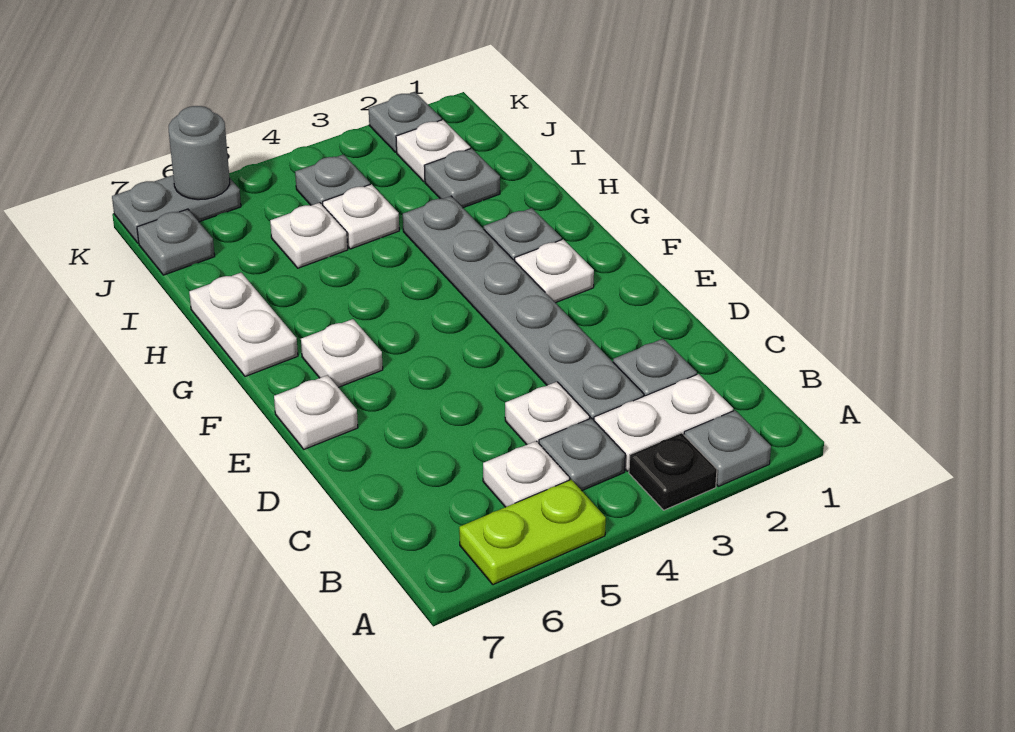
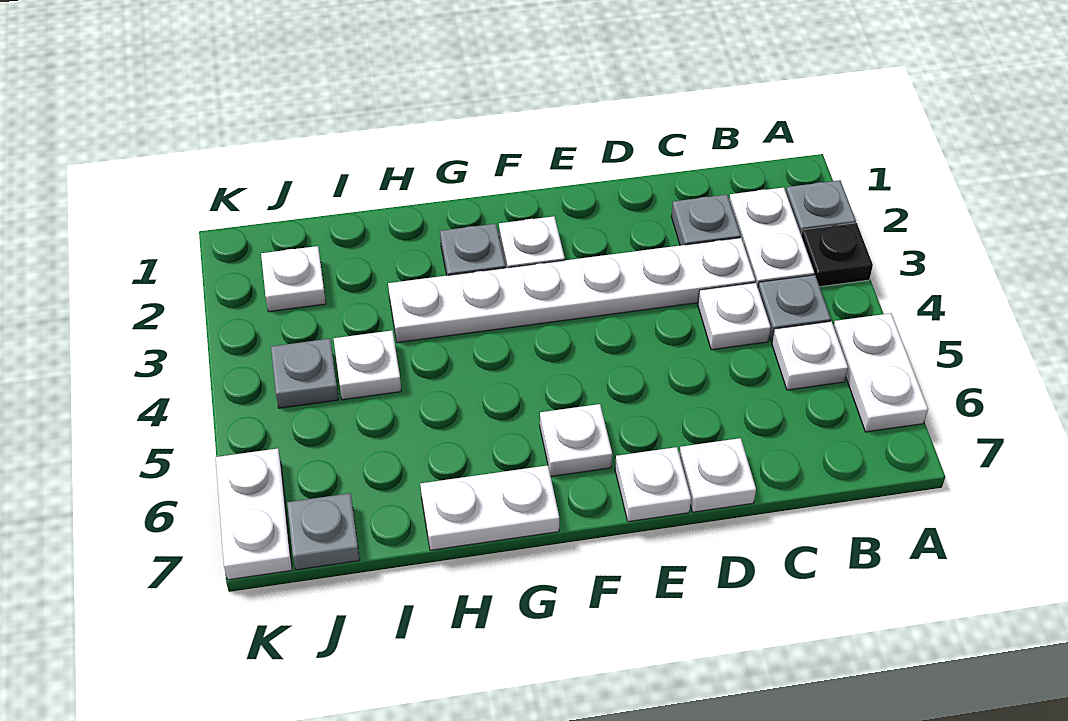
lime plate A5:A6 level 1 -> white plate A5:A6 level 1
grey plate C3:H3 level 1 -> white plate C3:H3 level 1
grey plate I2 level 1 -> none
white plate I5 level 1 -> white plate D7 level 1
grey plate K2 level 1 -> none
grey plate K6:K7 level 1 -> white plate K6:K7 level 1
grey round brick K6 level 2 -> none

